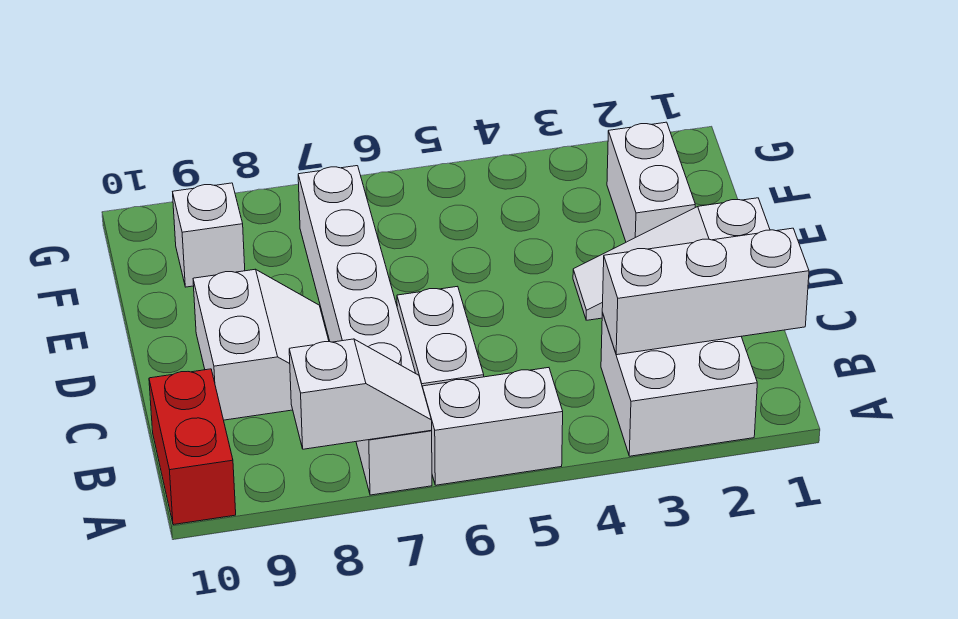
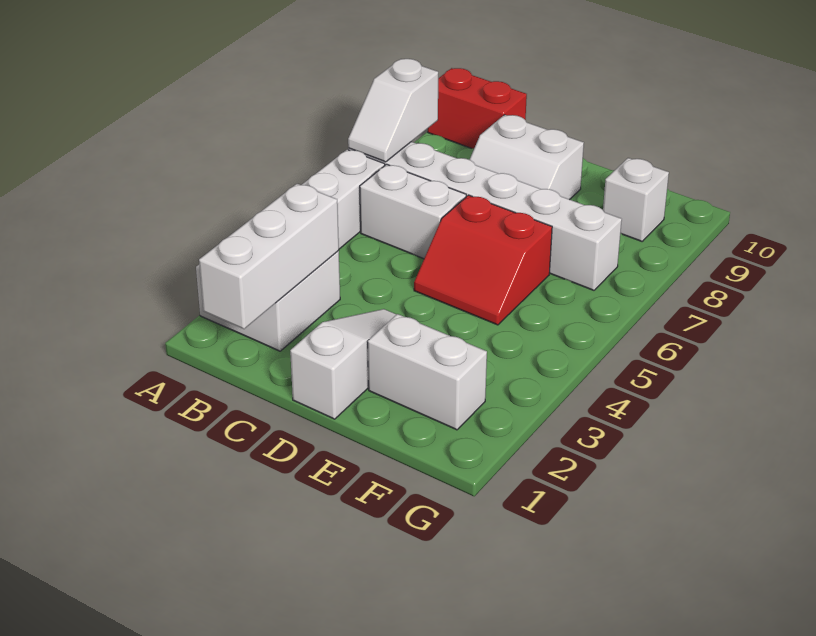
none -> red slope D5:E6 level 1 top 6

